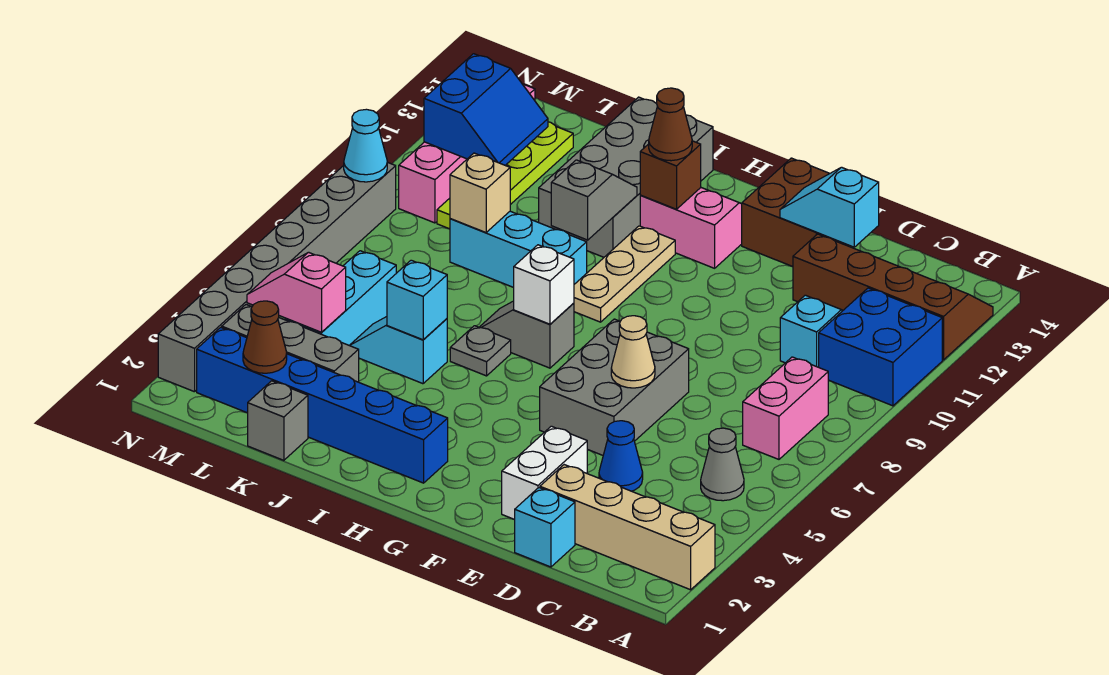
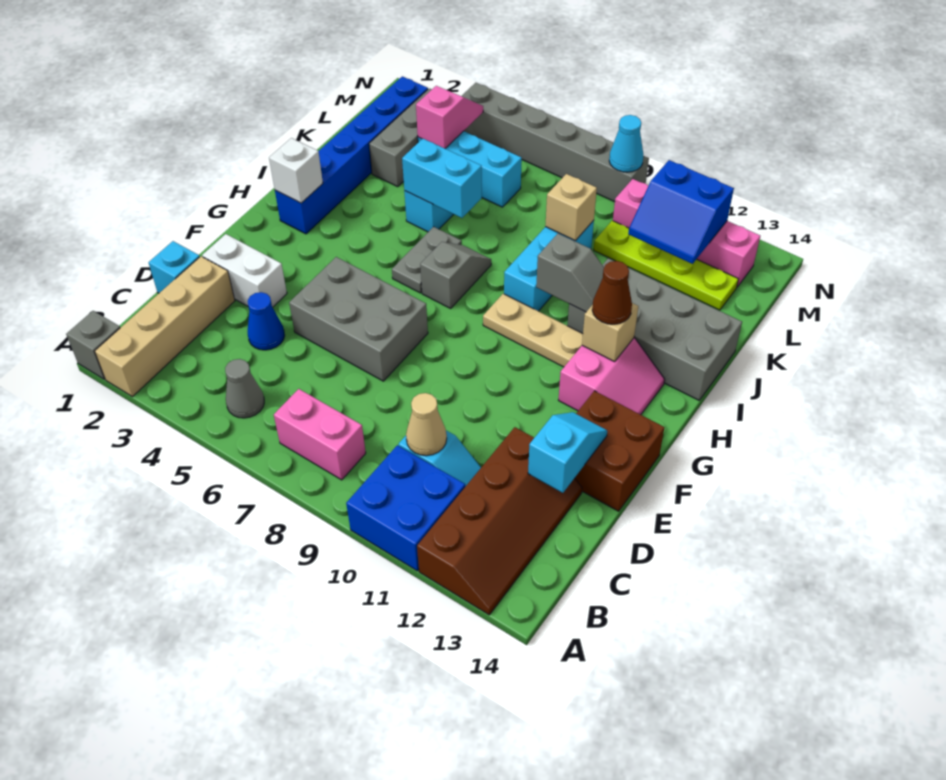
tan cone E6 level 2 -> tan cone C10 level 2
white brick H7 level 2 -> white brick H2 level 2
brown brick H12 level 2 -> tan brick H12 level 2
grey plate I6 level 1 -> grey plate H6:I6 level 1
cyan brick J5 level 2 -> cyan brick J5:J6 level 2
grey brick K1 level 1 -> grey brick A1 level 1
brown cone L2 level 2 -> none
grey brick N2:N9 level 1 -> grey brick N4:N9 level 1

